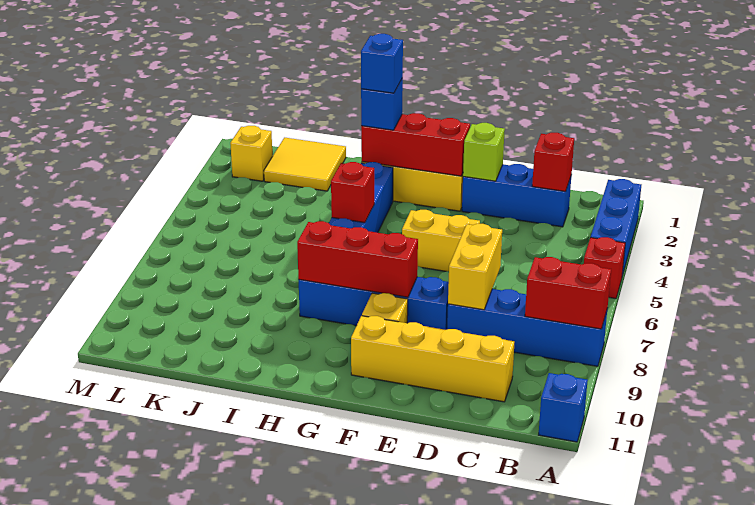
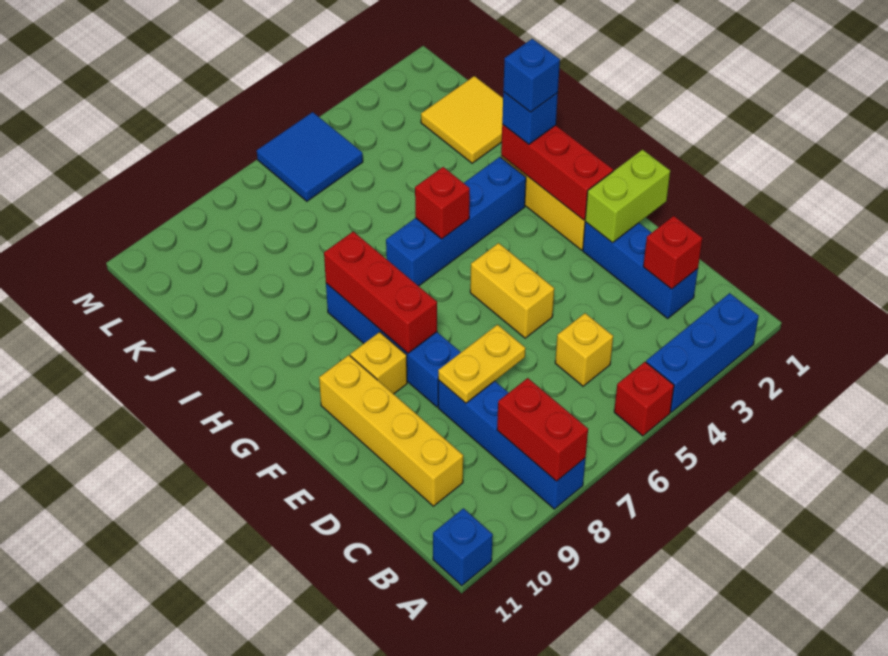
yellow brick D7:D8 level 2 -> yellow plate D7:D8 level 2
lime brick E2 level 2 -> lime brick E1:E2 level 2
yellow brick L2 level 1 -> yellow brick C5 level 1
none -> blue tile L5:M6 level 1

